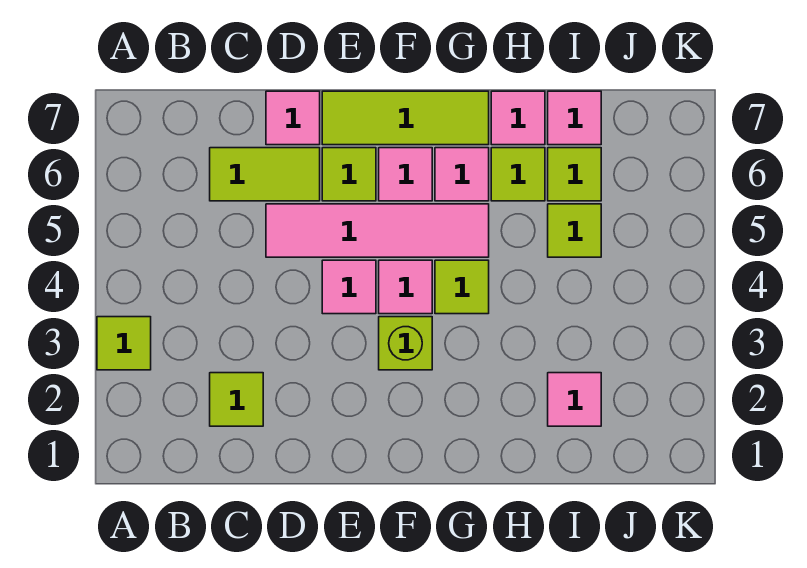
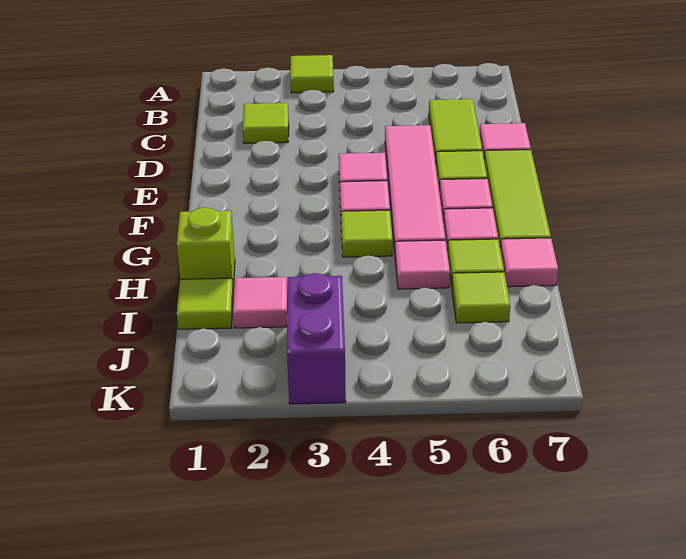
lime brick F3 level 1 -> lime brick H1 level 1
lime tile I5 level 1 -> lime tile I1 level 1
pink tile I7 level 1 -> pink tile H5 level 1
none -> purple brick J3:K3 level 1

